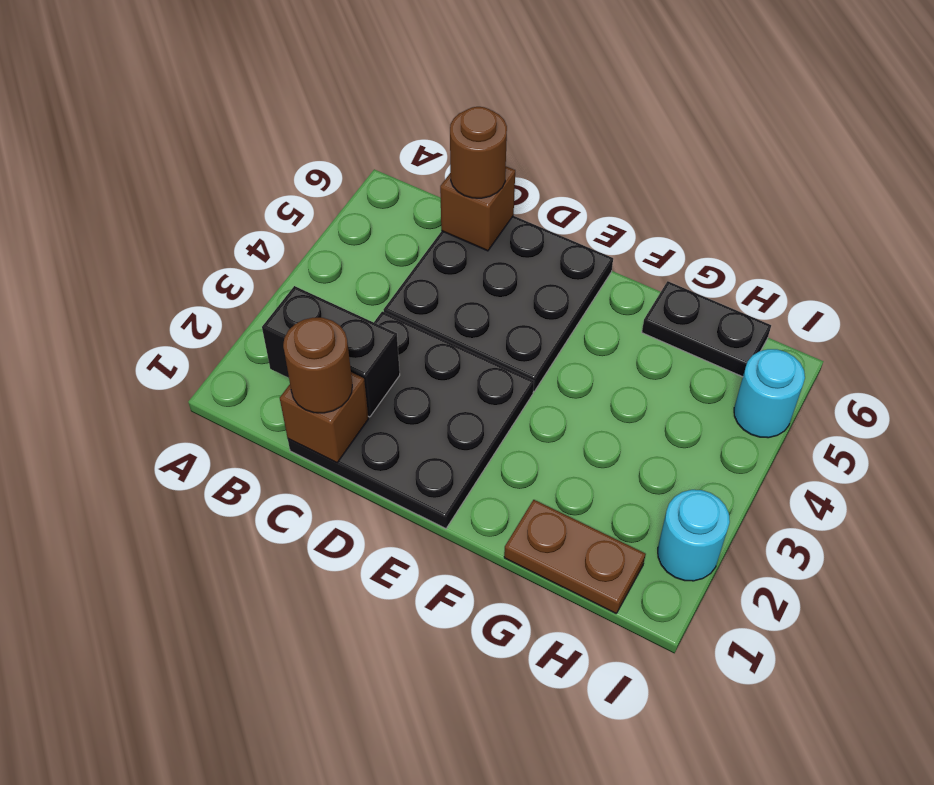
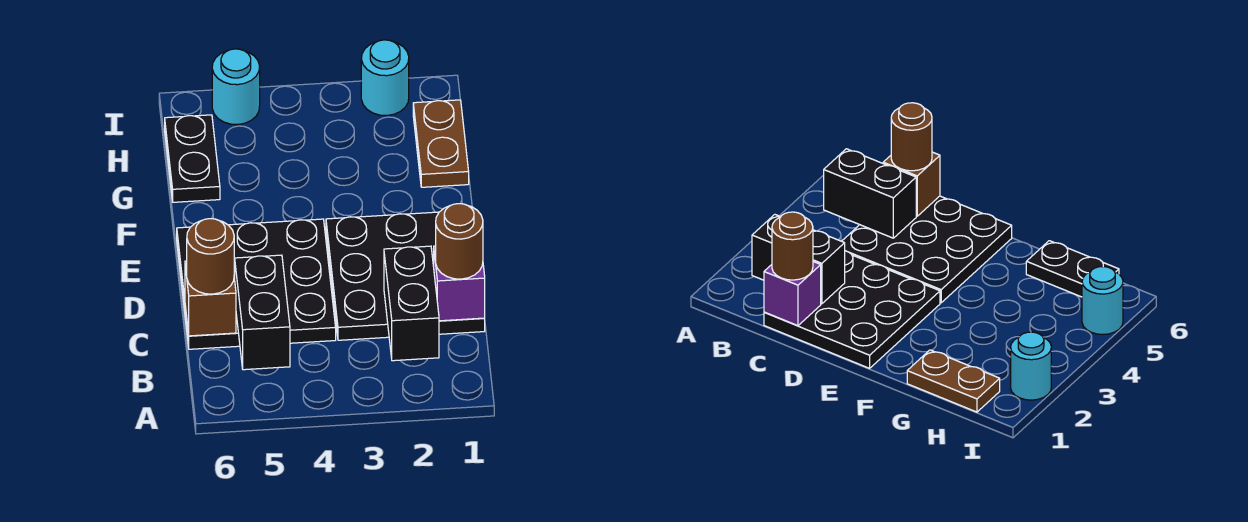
none -> black brick B5:C5 level 2
brown brick C1 level 2 -> purple brick C1 level 2

